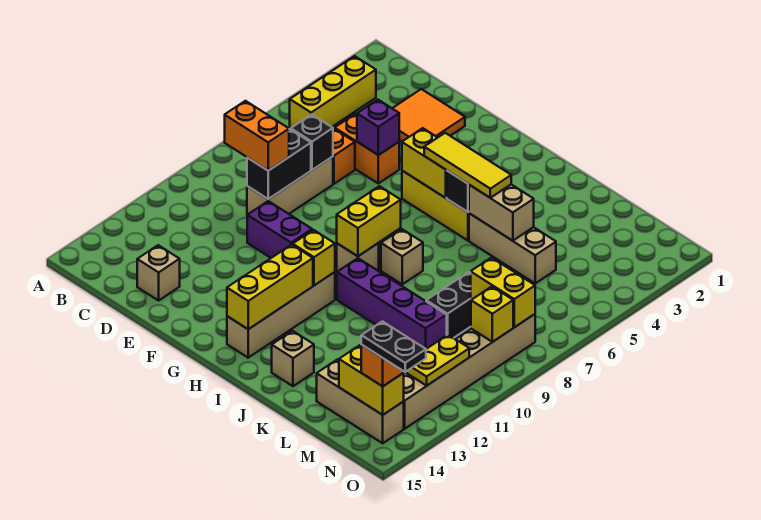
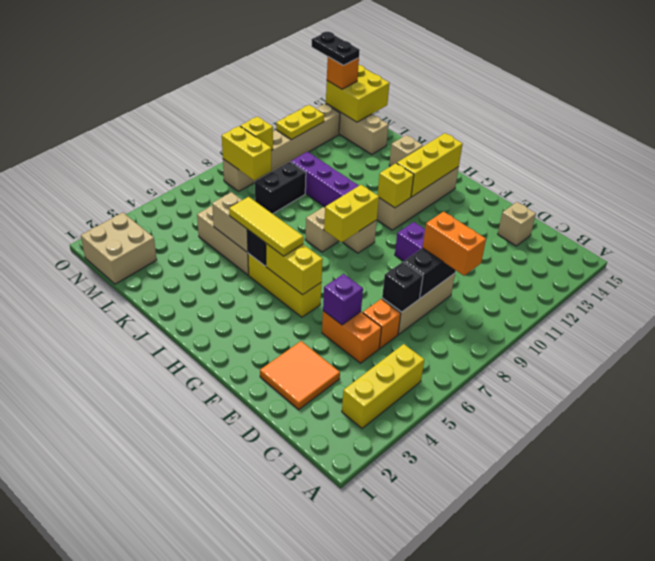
none -> tan brick M1:N2 level 1
yellow brick M14:N14 level 2 -> yellow brick M14:N15 level 2

